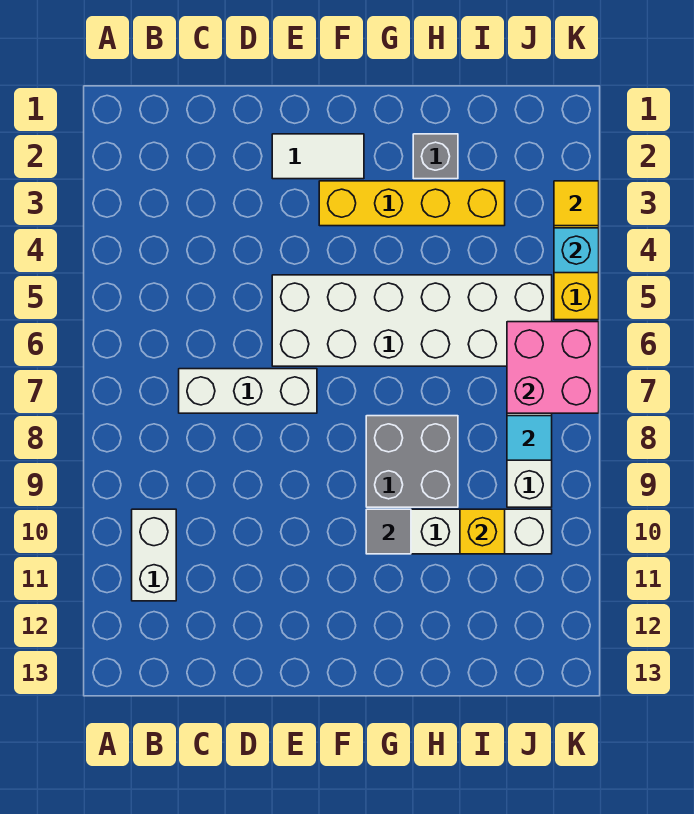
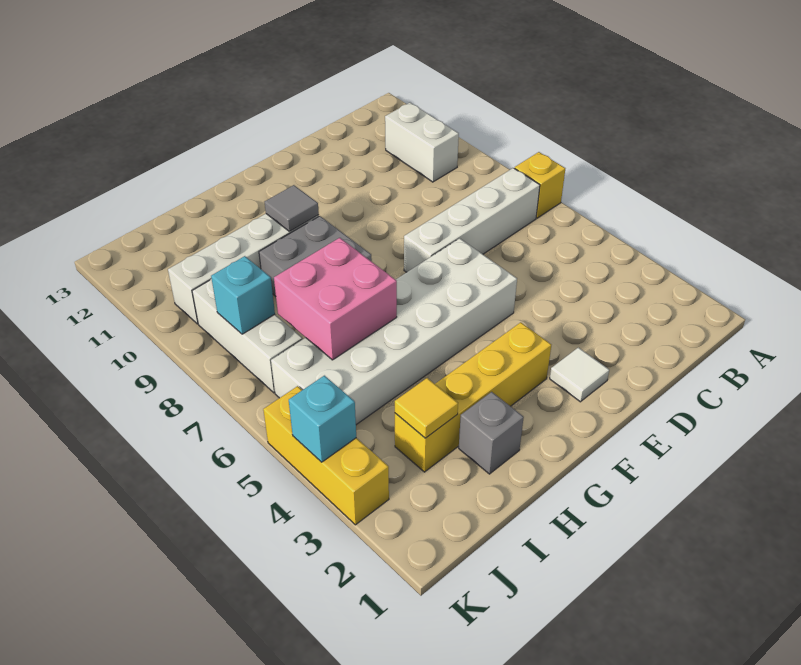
white brick C7:E7 level 1 -> white brick B7:E7 level 1
white tile E2:F2 level 1 -> white tile E2 level 1
yellow brick I10 level 2 -> yellow brick A7 level 1
pink brick J6:K7 level 2 -> pink brick H6:I7 level 2
cyan tile J8 level 2 -> cyan brick J8 level 2
yellow tile K3 level 2 -> yellow tile I3 level 2

